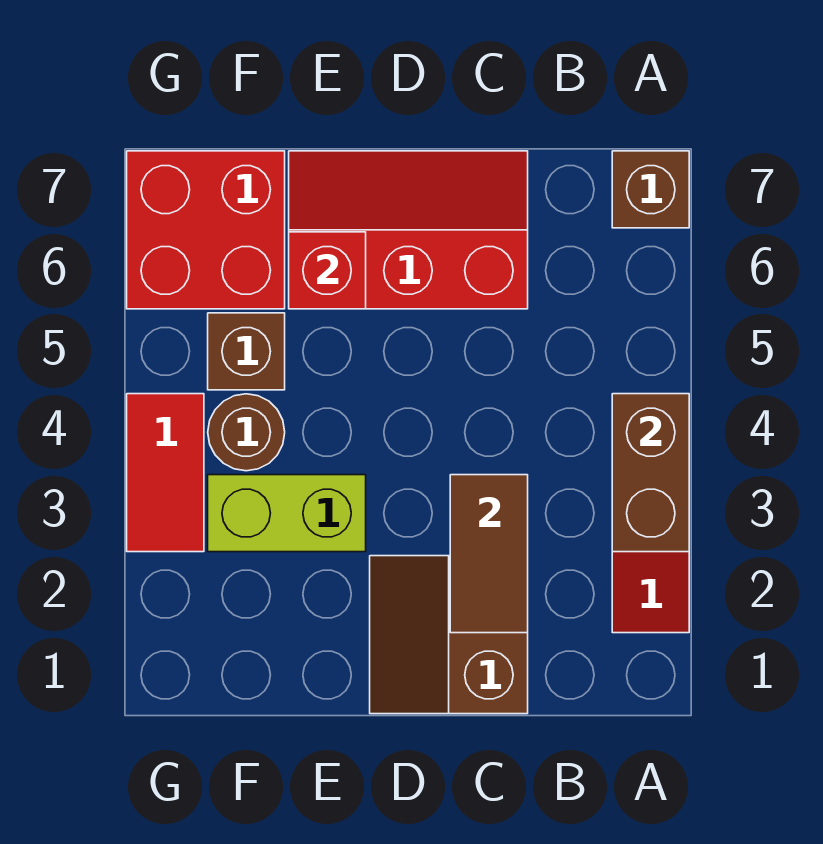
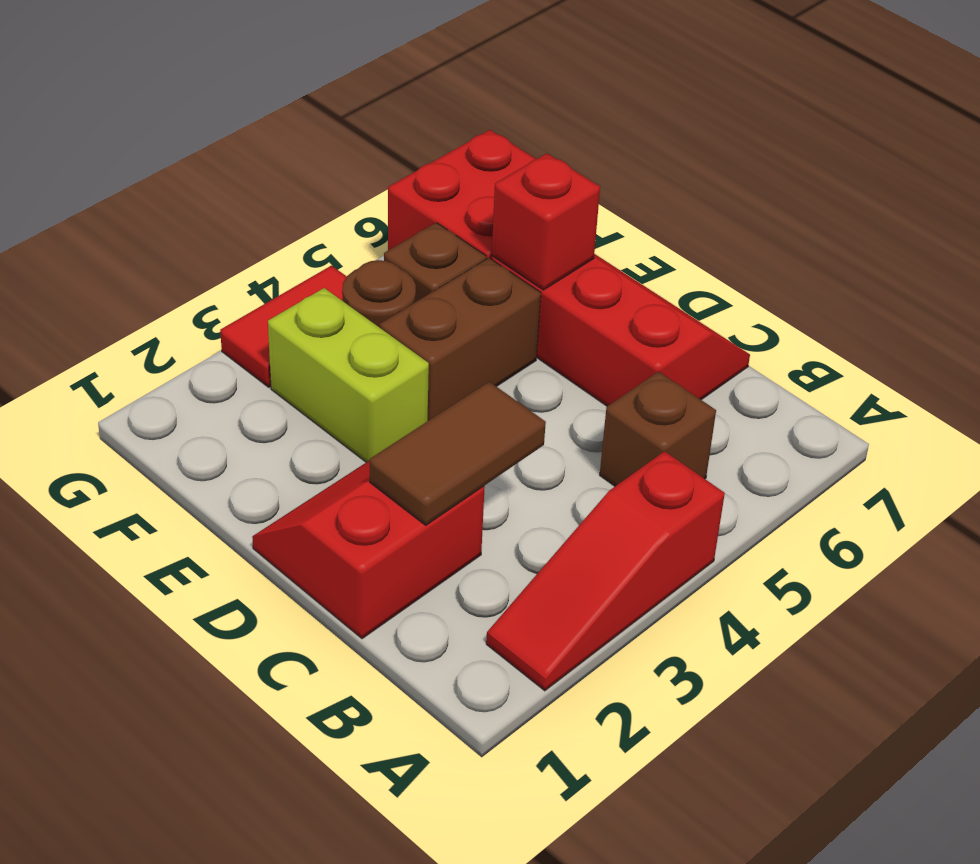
brown brick A3:A4 level 2 -> brown brick E4:E5 level 1
brown brick A7 level 1 -> brown brick B5 level 1
brown slope C1:D2 level 1 top C -> red slope C1:D2 level 1 top C

